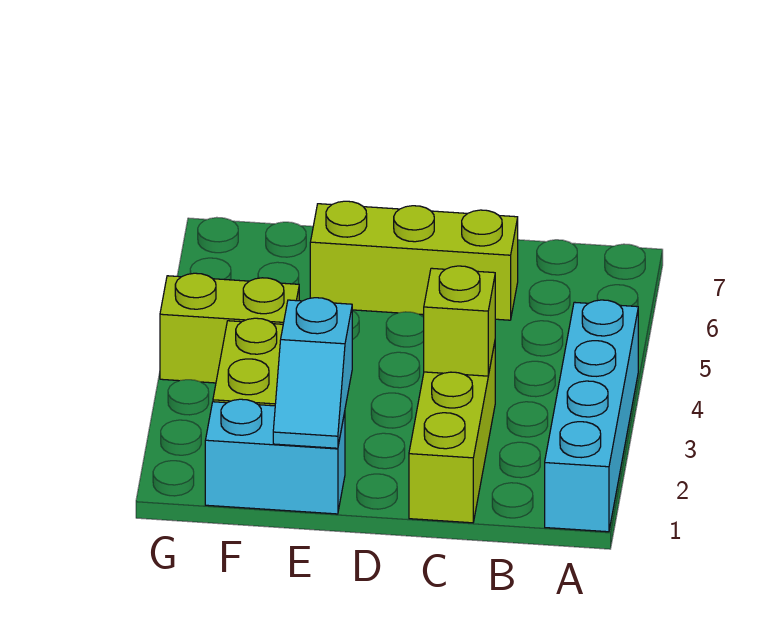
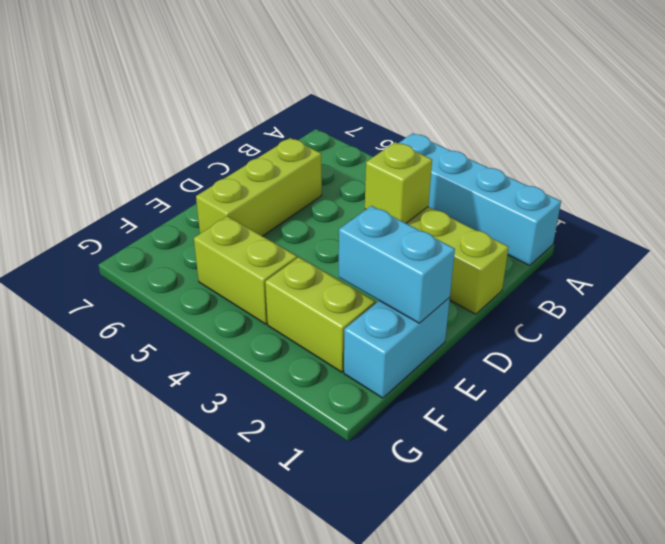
cyan slope E1:E2 level 2 top 2 -> cyan brick E1:E2 level 2
lime brick F4:G4 level 1 -> lime brick F4:F5 level 1

